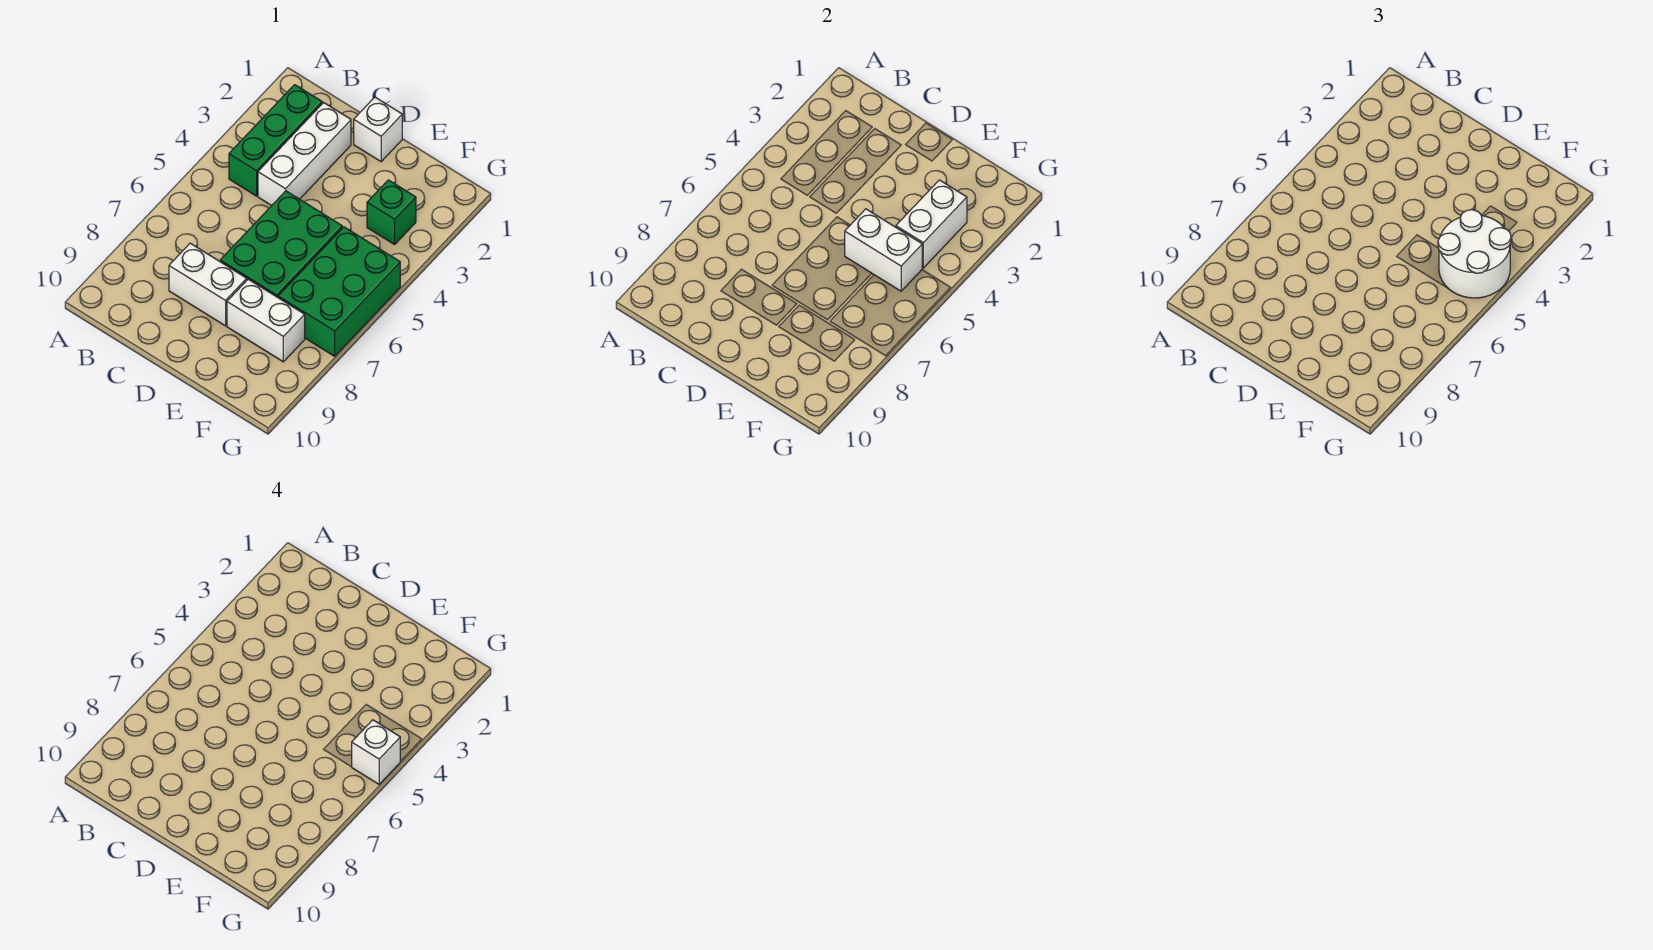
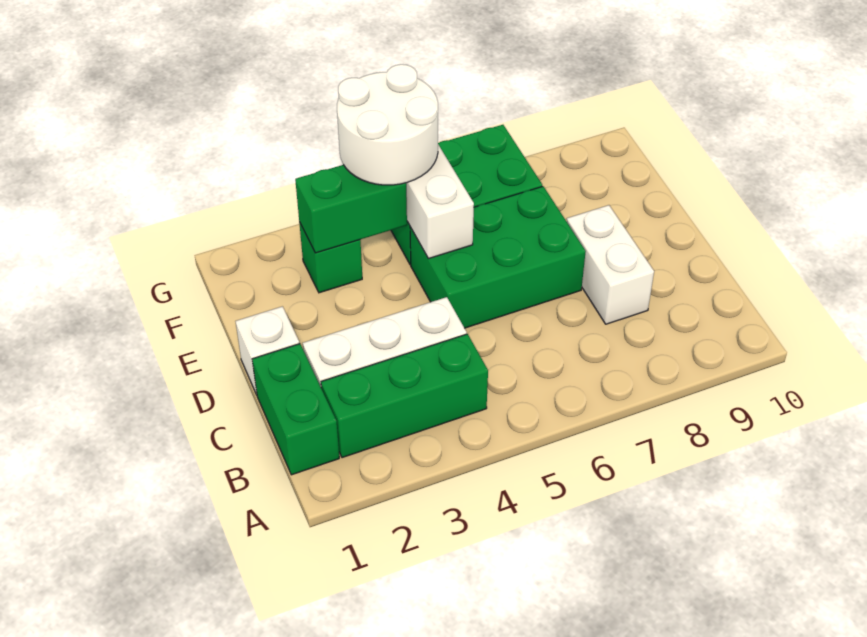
none -> green brick B1:C1 level 1
white brick E8:F8 level 1 -> none
white brick F3:F4 level 2 -> green brick F3:F4 level 2
white brick G5 level 4 -> none

